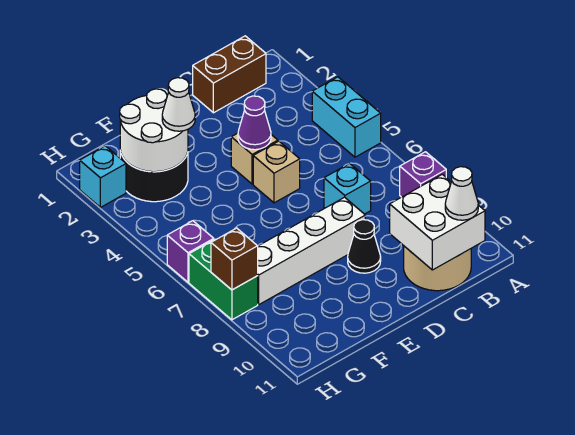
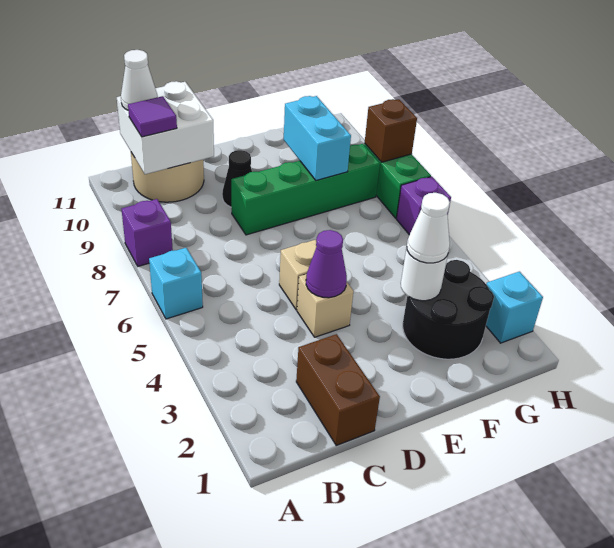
cyan brick A4:A5 level 1 -> cyan brick F8:F9 level 2
brown brick B1:C1 level 1 -> brown brick C1:C2 level 1
none -> purple tile B10 level 3
cyan brick C7 level 1 -> cyan brick A6 level 1
white brick D8:G8 level 1 -> green brick D8:G8 level 1
white round brick F2:G3 level 2 -> white round brick F3 level 2

